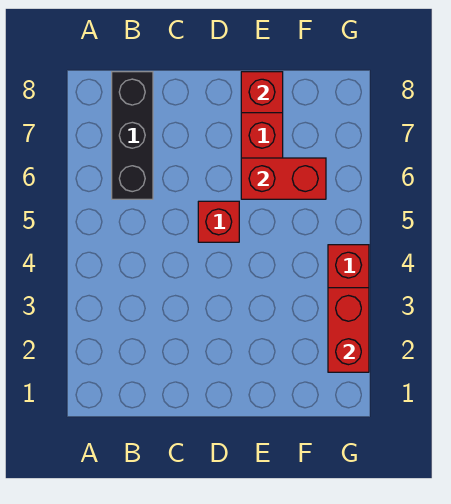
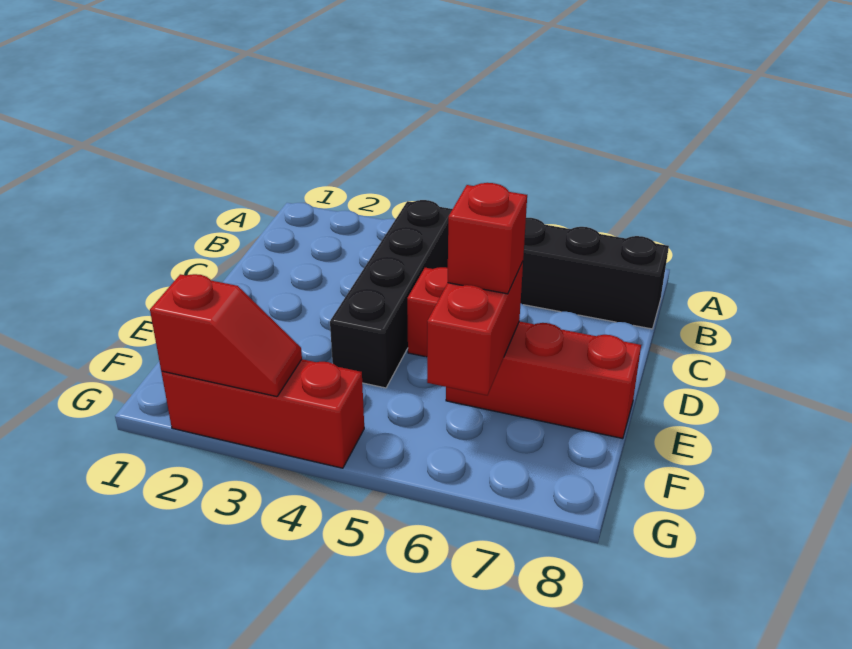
none -> black brick B4:E4 level 1
red brick E8 level 2 -> red brick E6 level 3
red brick G2:G3 level 2 -> red slope G2:G3 level 2 top 2

